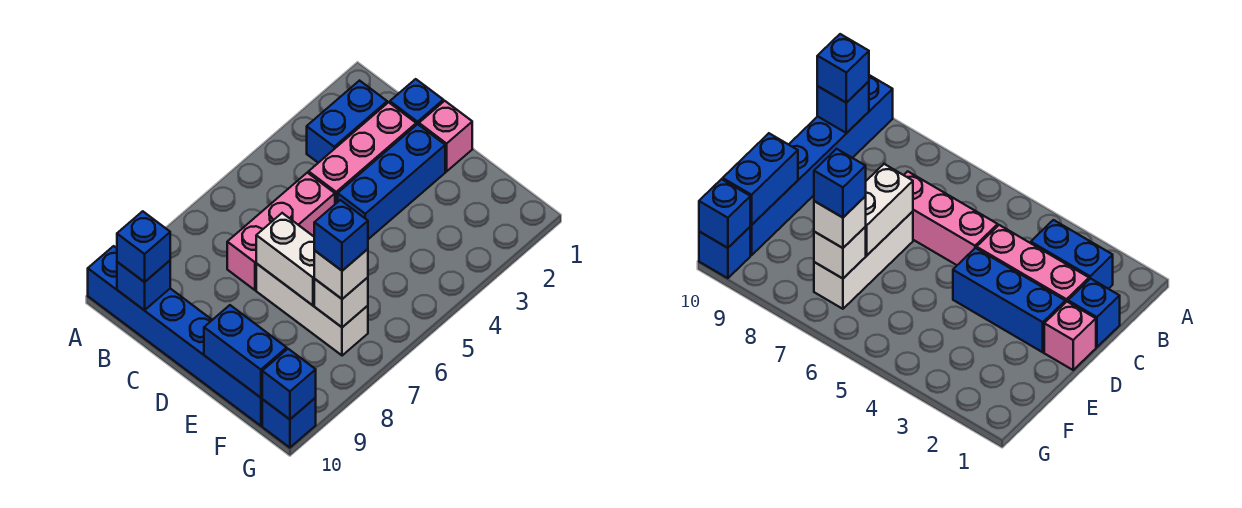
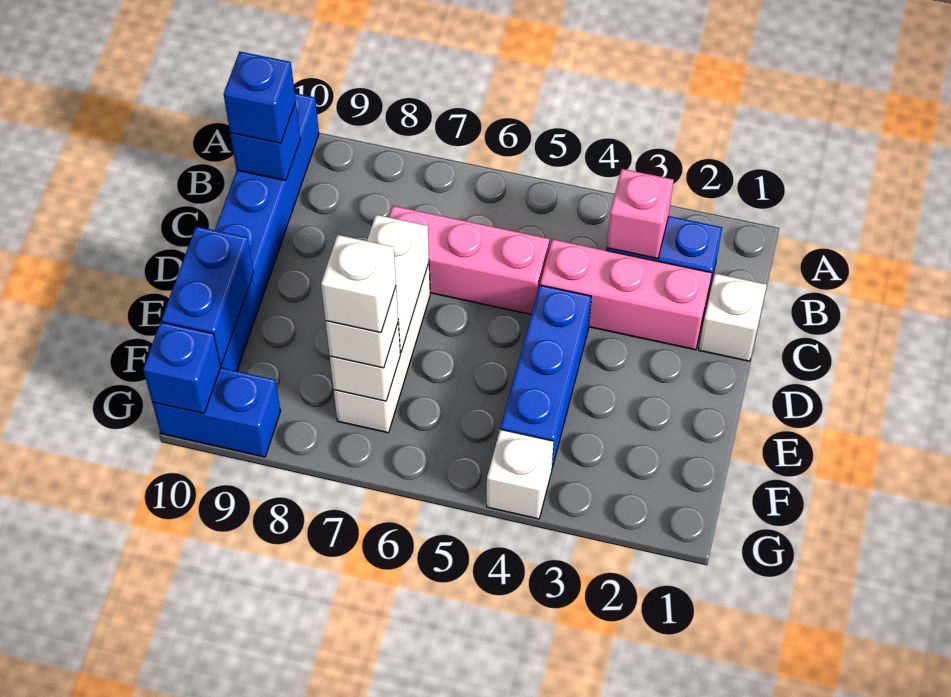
blue brick C1 level 1 -> white brick C1 level 1
pink brick D1 level 1 -> pink brick B3 level 2
blue brick D2:D4 level 1 -> blue brick D4:F4 level 1
blue brick F7 level 4 -> white brick F7 level 4
none -> white brick G4 level 1
blue brick G10 level 1 -> blue brick G9:G10 level 1

